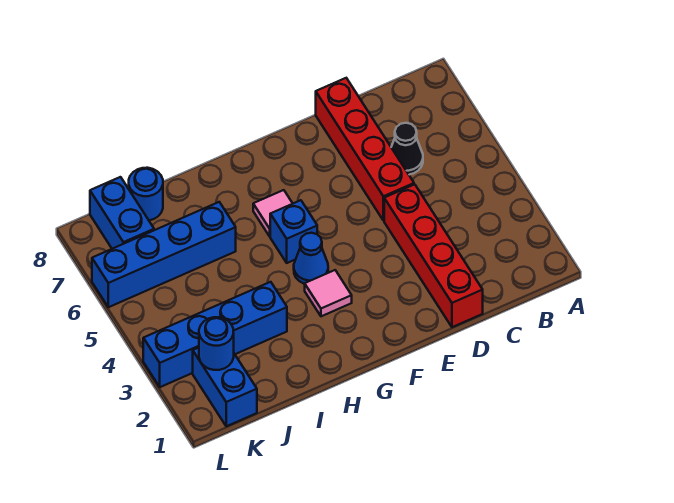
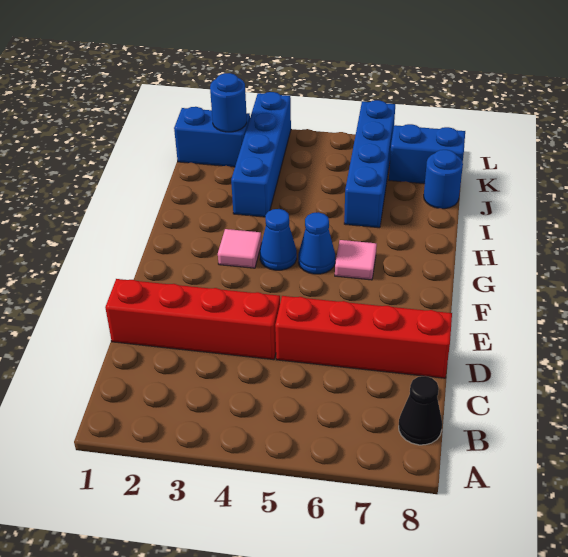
black cone C6 level 1 -> black cone B8 level 1
blue brick G5 level 1 -> blue cone G5 level 1

